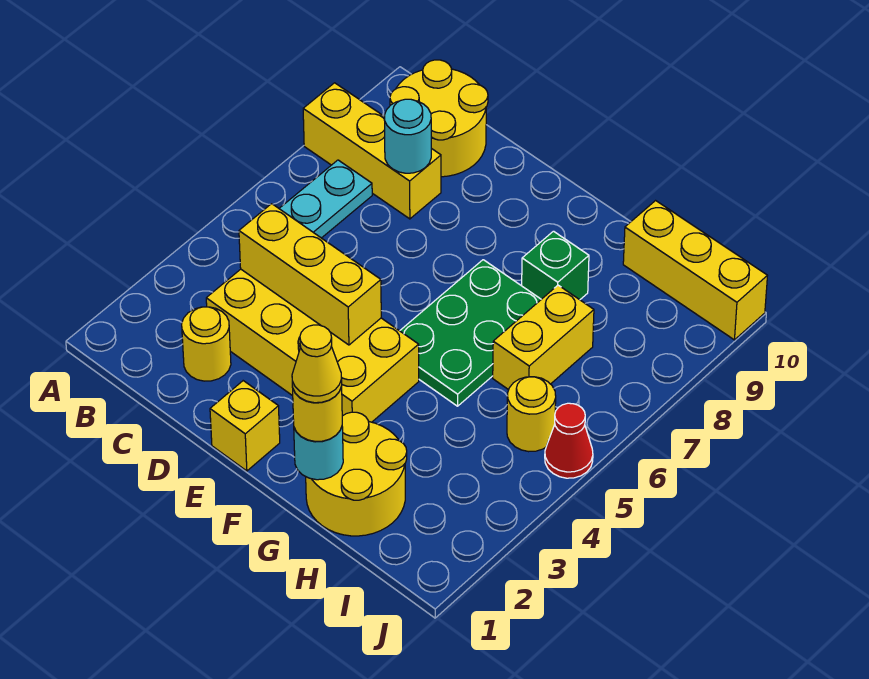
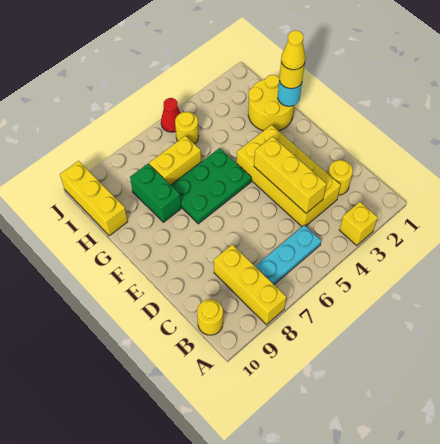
yellow round brick B9:C10 level 1 -> yellow round brick B10 level 1
cyan round brick C8 level 2 -> none
yellow brick E1 level 1 -> yellow brick A3 level 1
green brick G8 level 1 -> green brick G8:H8 level 1

